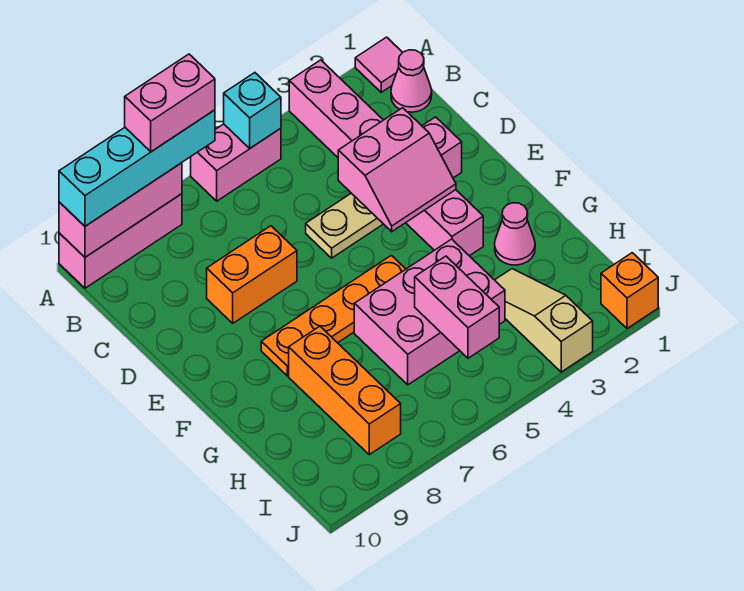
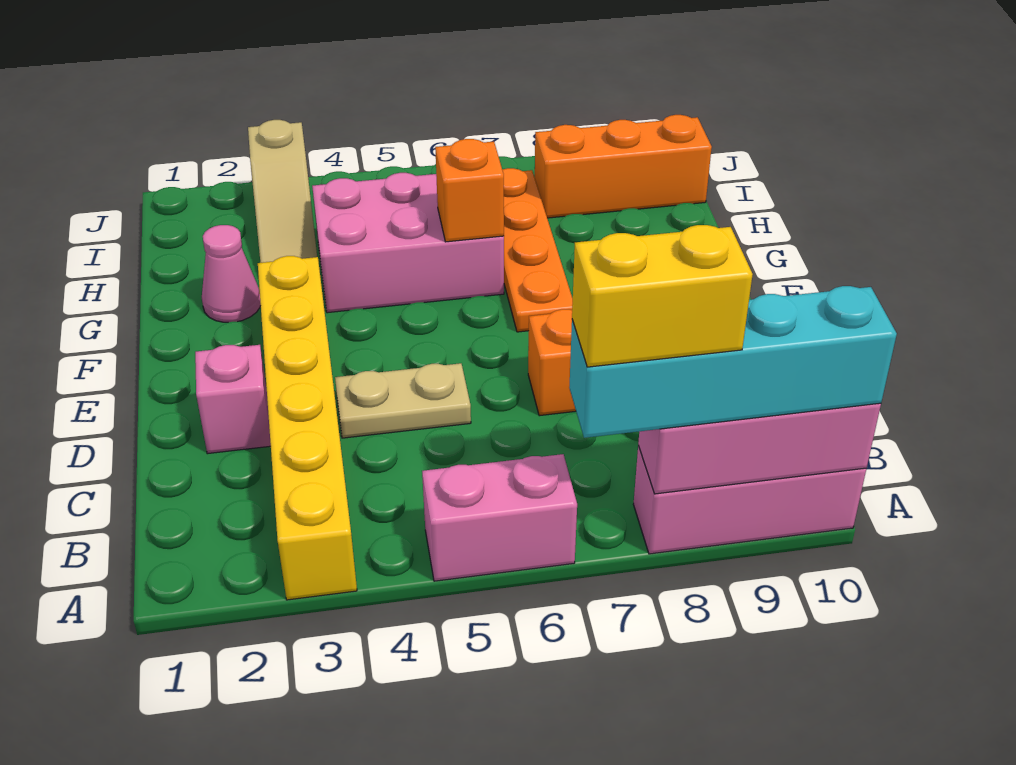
pink tile A1 level 1 -> none
pink brick A3:F3 level 1 -> yellow brick A3:F3 level 1
cyan brick A5 level 2 -> none
pink brick A7:A8 level 4 -> yellow brick A7:A8 level 4
pink cone B1 level 1 -> none
pink slope D3:E4 level 2 top D -> none
orange plate F5:F8 level 1 -> orange plate F7:I7 level 1
orange brick G8:I8 level 1 -> orange brick I8:I10 level 1
pink brick H5:I5 level 2 -> none
orange brick J1 level 1 -> orange brick G6 level 2

